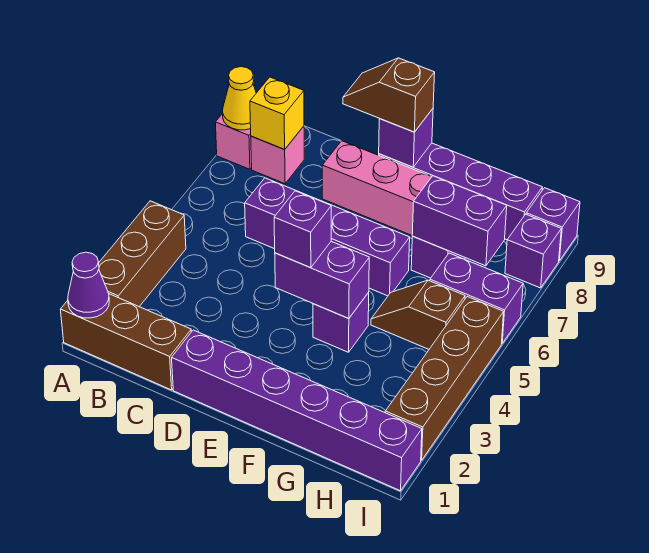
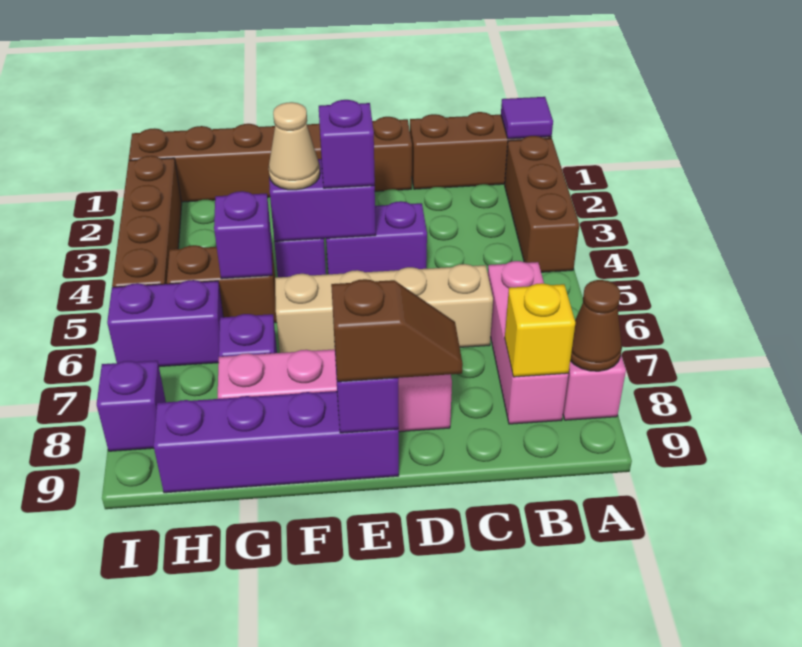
purple cone A1 level 2 -> purple tile A1 level 2
yellow cone A8 level 2 -> brown cone A8 level 2
pink brick B8 level 1 -> pink brick B6:B8 level 1
purple brick C6:F6 level 1 -> tan brick C6:F6 level 1
purple brick D1:I1 level 1 -> brown brick D1:I1 level 1
none -> tan cone F4 level 3
brown slope G5:H5 level 1 top H -> brown brick G5:H5 level 1
purple brick G7:H7 level 2 -> purple brick D4:E4 level 1
purple brick I9 level 1 -> purple brick G5 level 2

